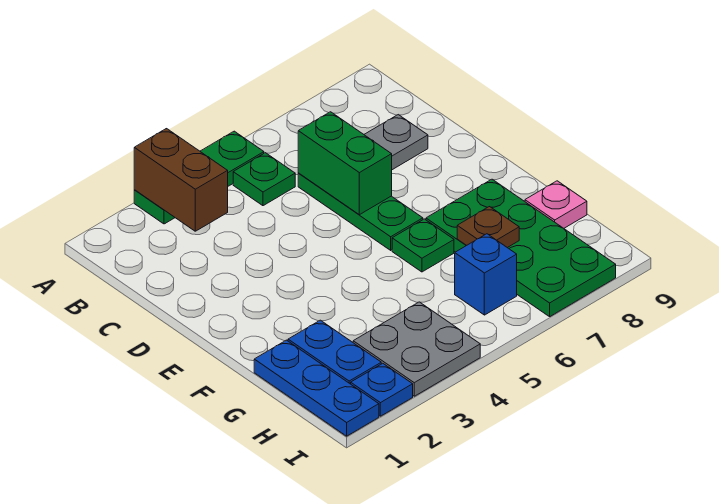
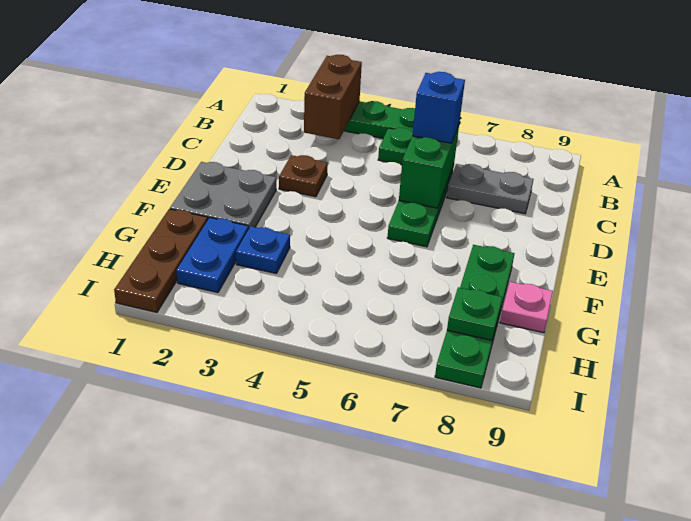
green plate F6 level 1 -> green plate H8 level 2
green plate F7:I8 level 1 -> green plate F8:I8 level 1
blue plate G1:I1 level 1 -> brown plate G1:I1 level 1
brown plate G7 level 2 -> brown plate D3 level 1
grey plate H3:I4 level 1 -> grey plate E1:F2 level 1
blue brick H6 level 1 -> blue brick C6 level 3
blue plate I2 level 1 -> blue plate G3 level 1

